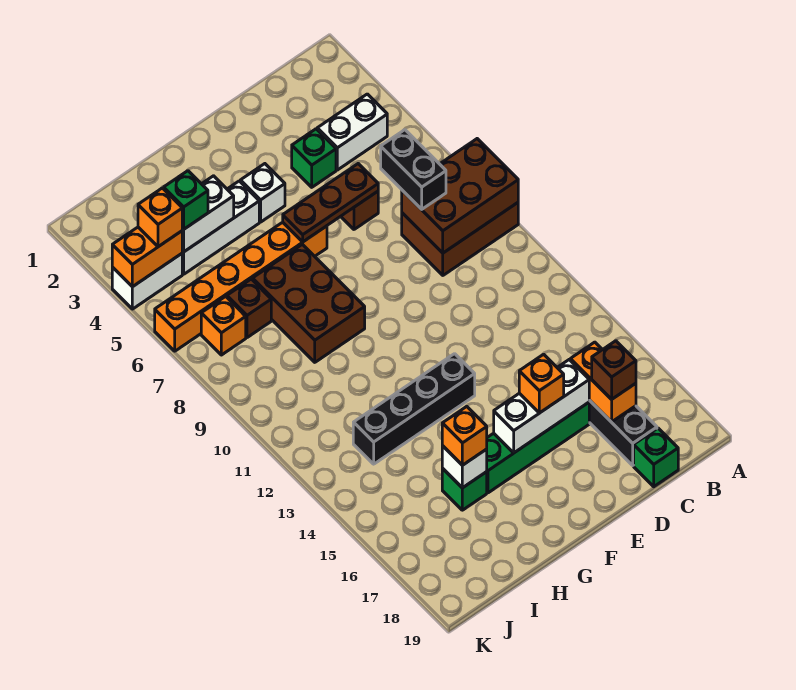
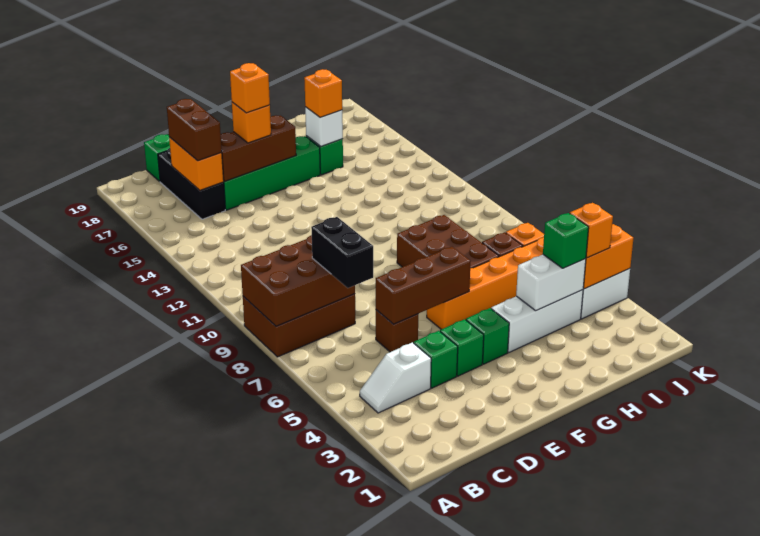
white brick B4:C4 level 1 -> white slope B4:C4 level 1 top C
brown brick C17 level 3 -> brown brick C16:C17 level 3
brown plate D6:F6 level 2 -> brown brick D6:F6 level 2
white brick D16:F16 level 2 -> brown brick D16:F16 level 2
none -> green brick E4 level 1
none -> orange brick E16 level 4
white brick F4 level 1 -> green brick F4 level 1
black brick F13:I13 level 1 -> none

